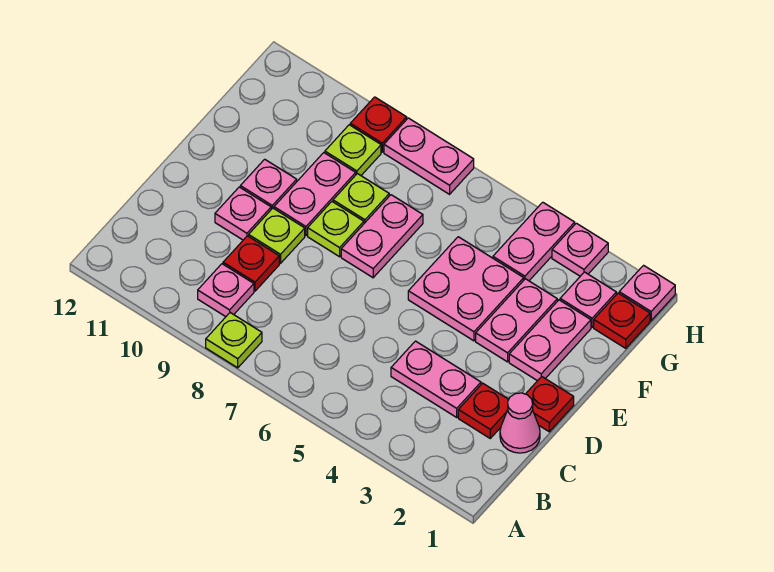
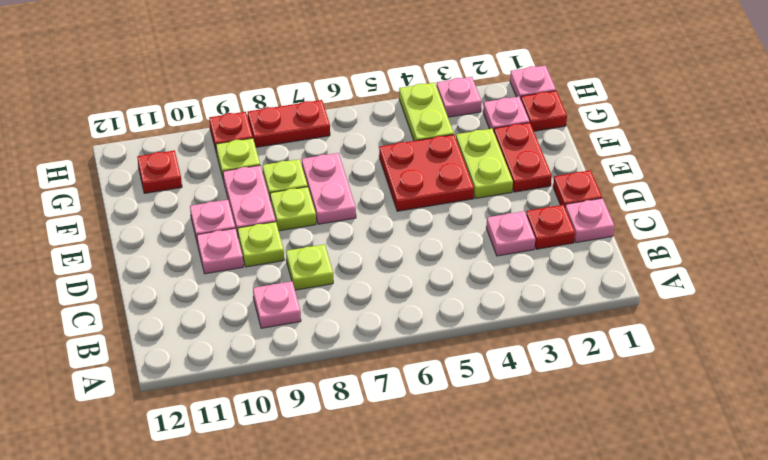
lime plate A8 level 1 -> lime plate C8 level 1
pink cone C1 level 1 -> pink plate C1 level 1
pink plate C3:C4 level 1 -> pink plate C3 level 1
red plate C9 level 1 -> red plate G11 level 1
pink plate E2:F2 level 1 -> red plate E2:F2 level 1
pink plate E3:F3 level 1 -> lime plate E3:F3 level 1
pink plate E4:F5 level 1 -> red plate E4:F5 level 1
pink plate G4:H4 level 1 -> lime plate G4:H4 level 1
pink plate H7:H8 level 1 -> red plate H7:H8 level 1

